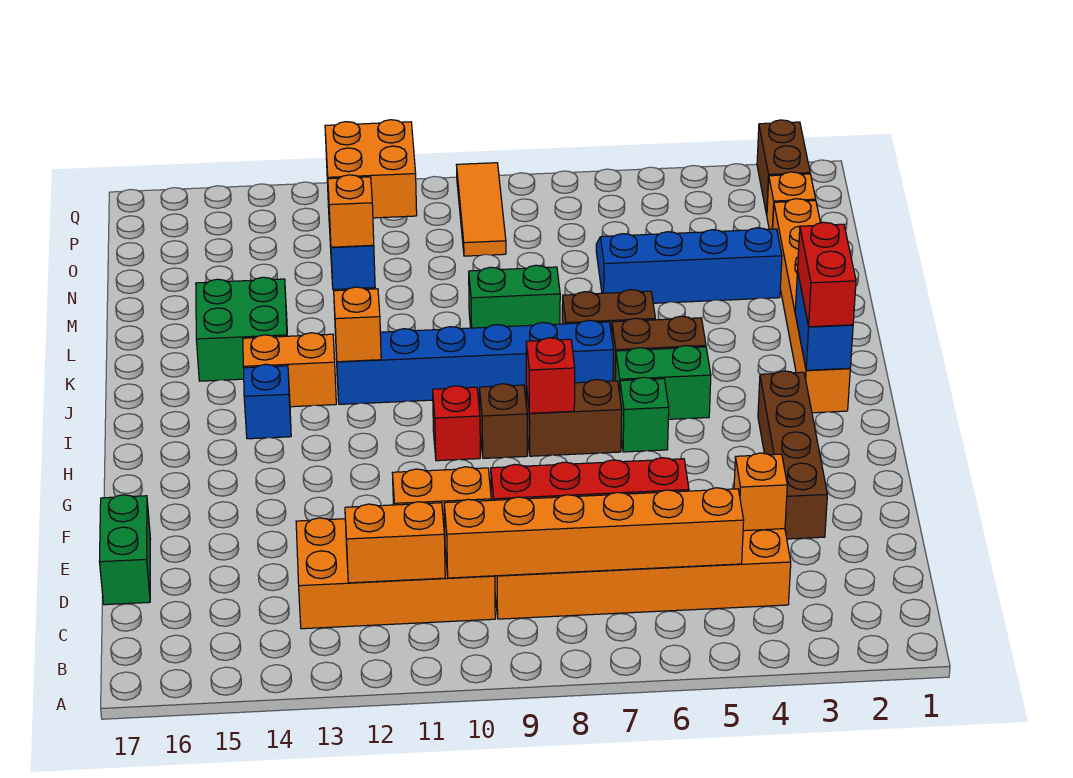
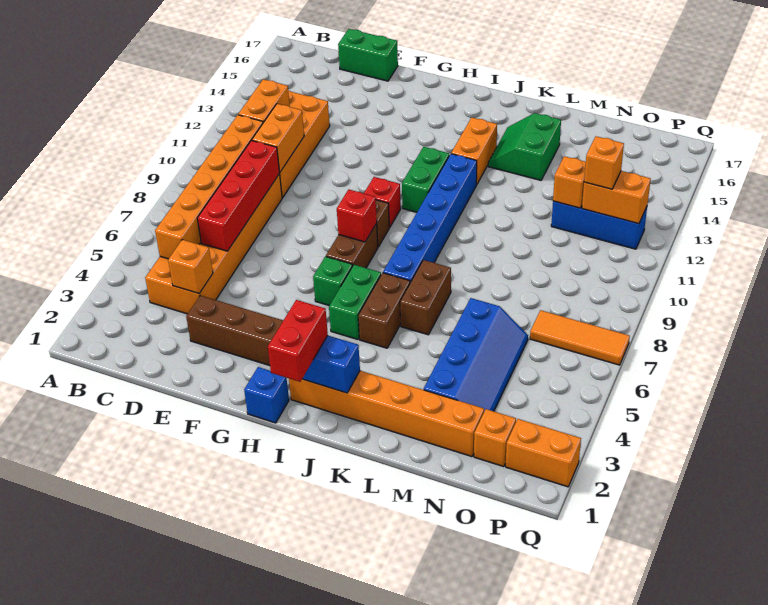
red brick I2:J2 level 3 -> red brick I1:I2 level 3
blue brick I14 level 1 -> blue brick H1 level 1
orange brick J12 level 2 -> orange brick O12 level 3
green brick K14:L15 level 1 -> green slope K14:L15 level 1 top L
green brick L8:L9 level 1 -> green brick I11:I12 level 1
orange tile O9:Q9 level 1 -> orange tile O7:Q7 level 1
orange brick O11:P12 level 2 -> orange brick O12:P12 level 2
brown brick P2:Q2 level 1 -> orange brick P2:Q2 level 1

